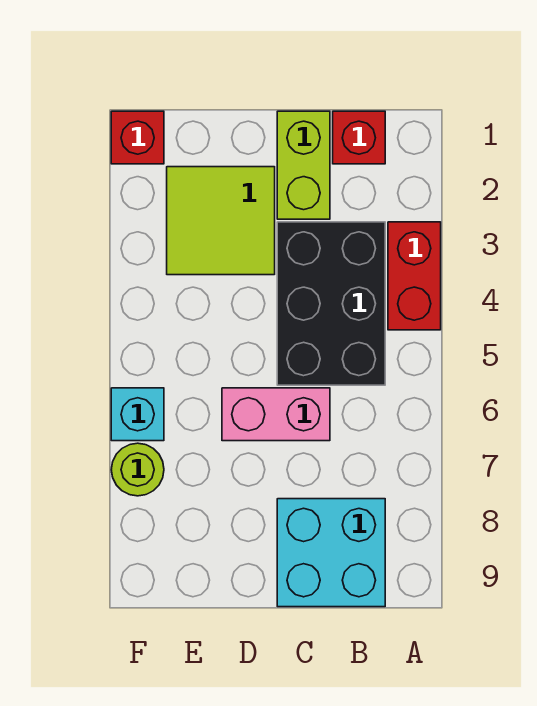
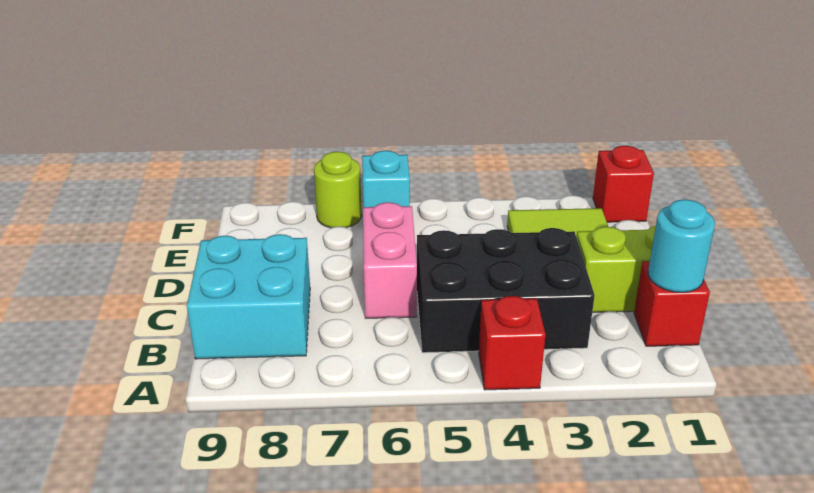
red brick A3:A4 level 1 -> red brick A4 level 1
none -> cyan round brick B1 level 2

